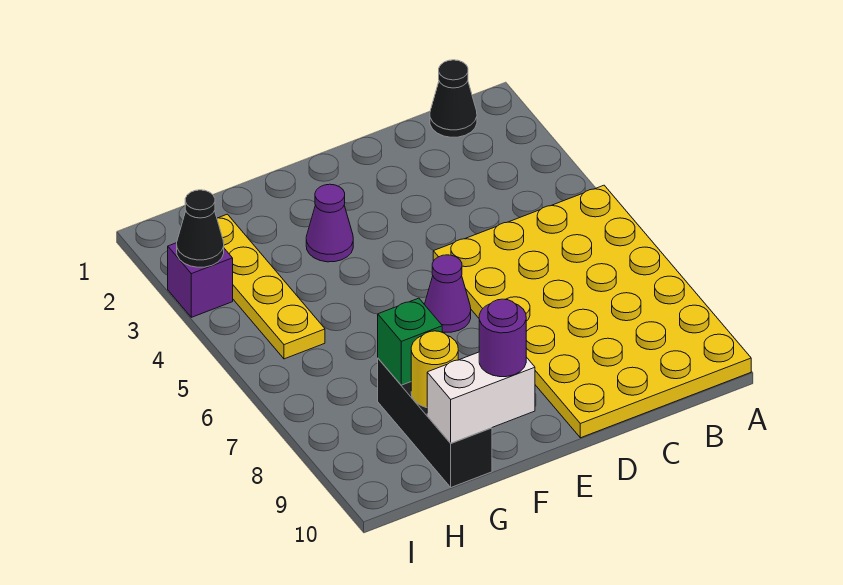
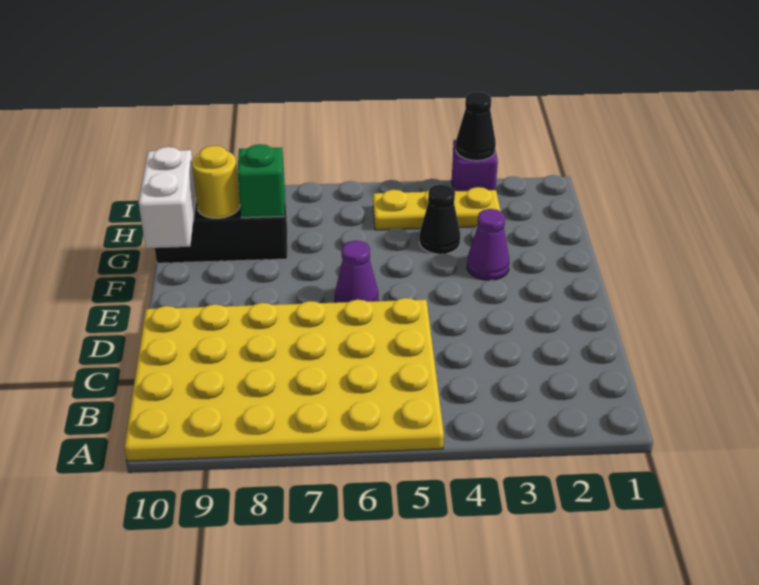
black cone B1 level 1 -> black cone G4 level 1
purple round brick F10 level 3 -> none
yellow plate H2:H5 level 1 -> yellow plate H3:H5 level 1

